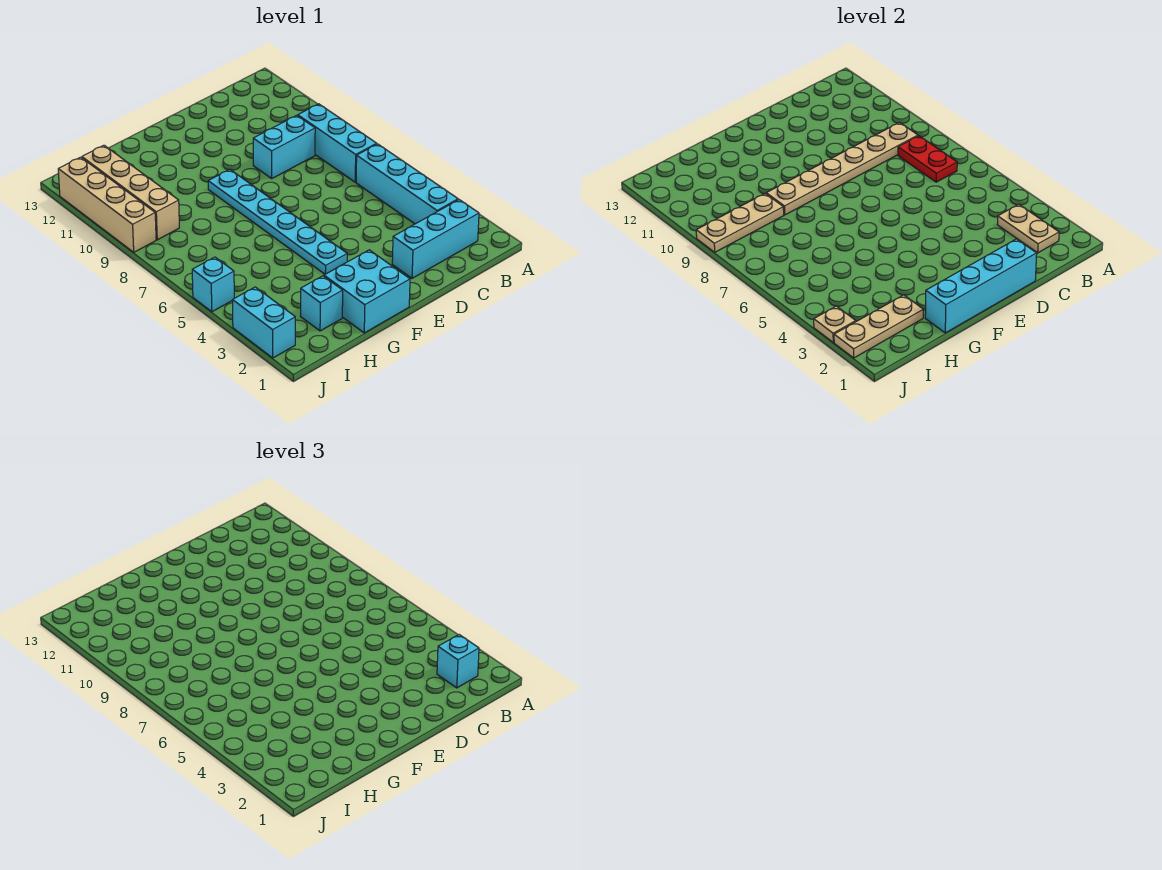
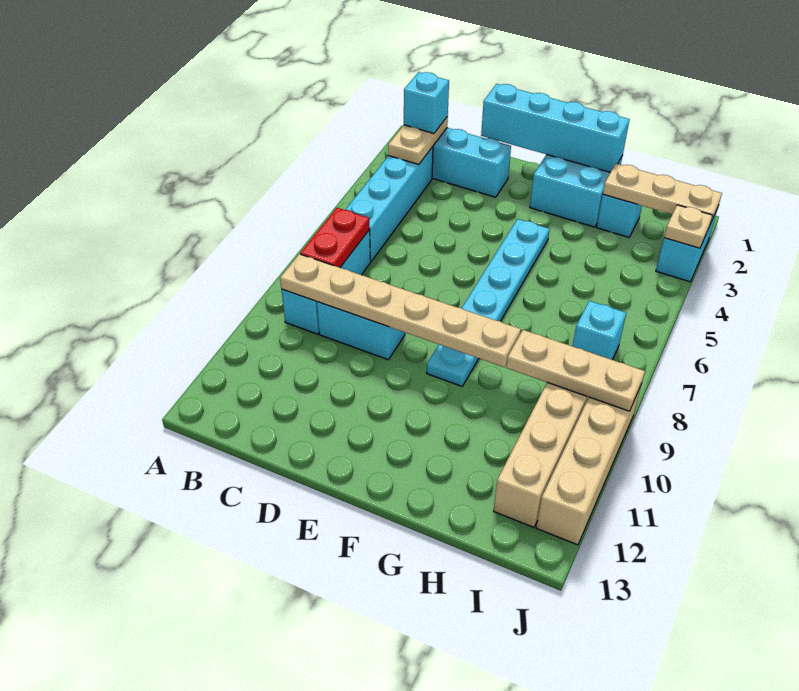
cyan brick J5 level 1 -> cyan brick I7 level 1

